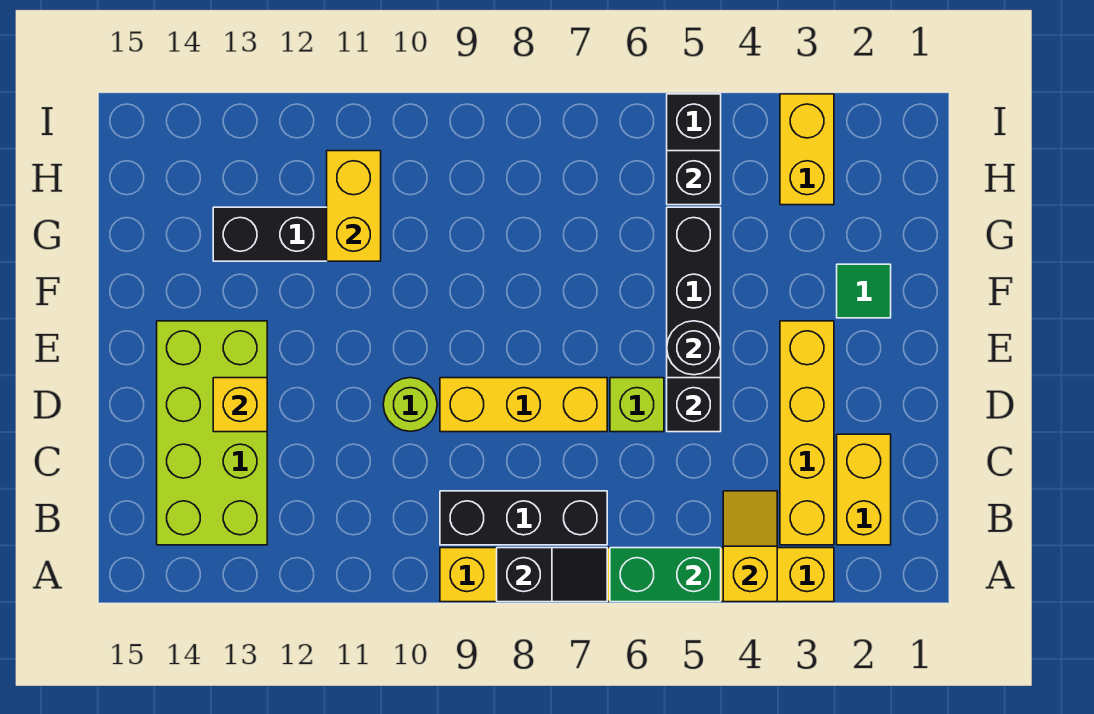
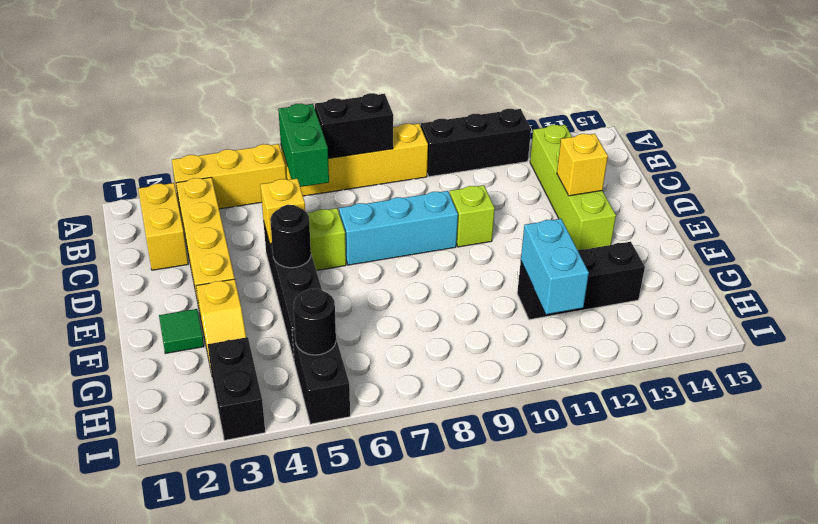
yellow slope A4:B4 level 2 top A -> yellow slope F3:G3 level 1 top F
green brick A5:A6 level 2 -> green brick A6:B6 level 2
black slope A7:A8 level 2 top 8 -> black brick A7:A8 level 2
black brick B7:B9 level 1 -> black brick A10:A12 level 1
lime brick B13:E14 level 1 -> lime brick B13:E13 level 1
black brick D5 level 2 -> yellow brick D5 level 2
yellow brick D7:D9 level 1 -> cyan brick D7:D9 level 1
lime round brick D10 level 1 -> lime brick D10 level 1
yellow brick G11:H11 level 2 -> cyan brick G11:H11 level 2
yellow brick H3:I3 level 1 -> black brick H3:I3 level 1
black brick H5 level 2 -> black round brick H5 level 2

